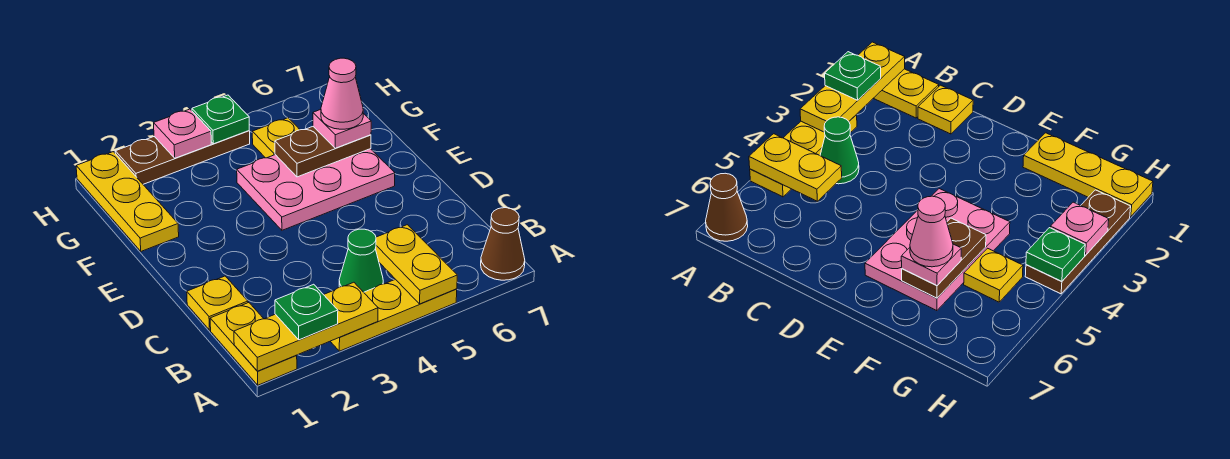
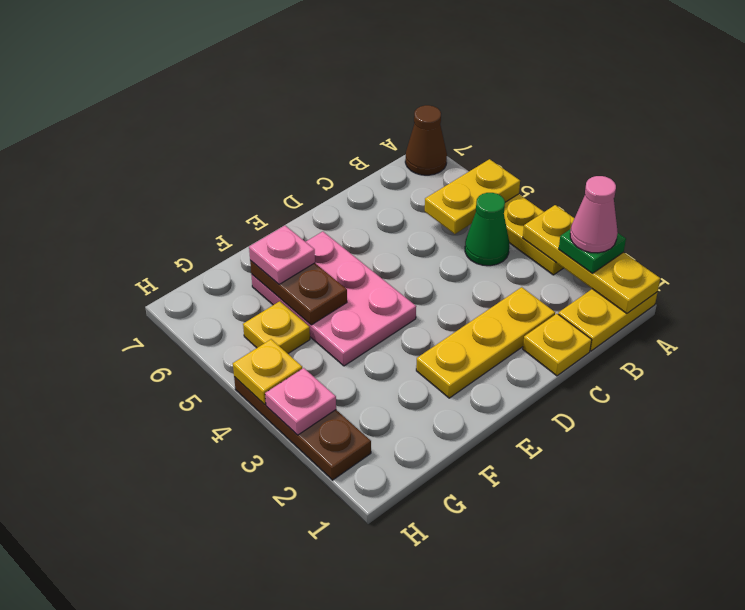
yellow plate F1:H1 level 1 -> yellow plate C2:E2 level 1
pink cone F6 level 4 -> pink cone A2 level 4
green plate H4 level 2 -> yellow plate H4 level 2

